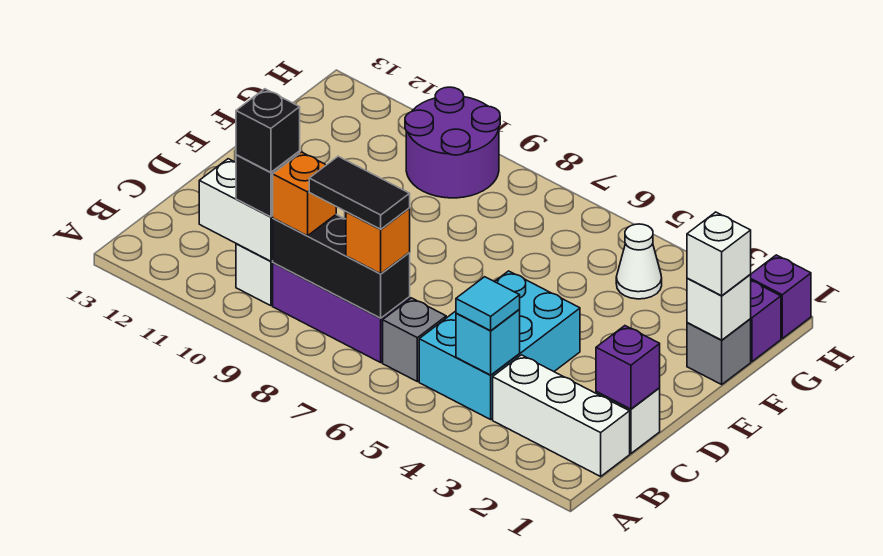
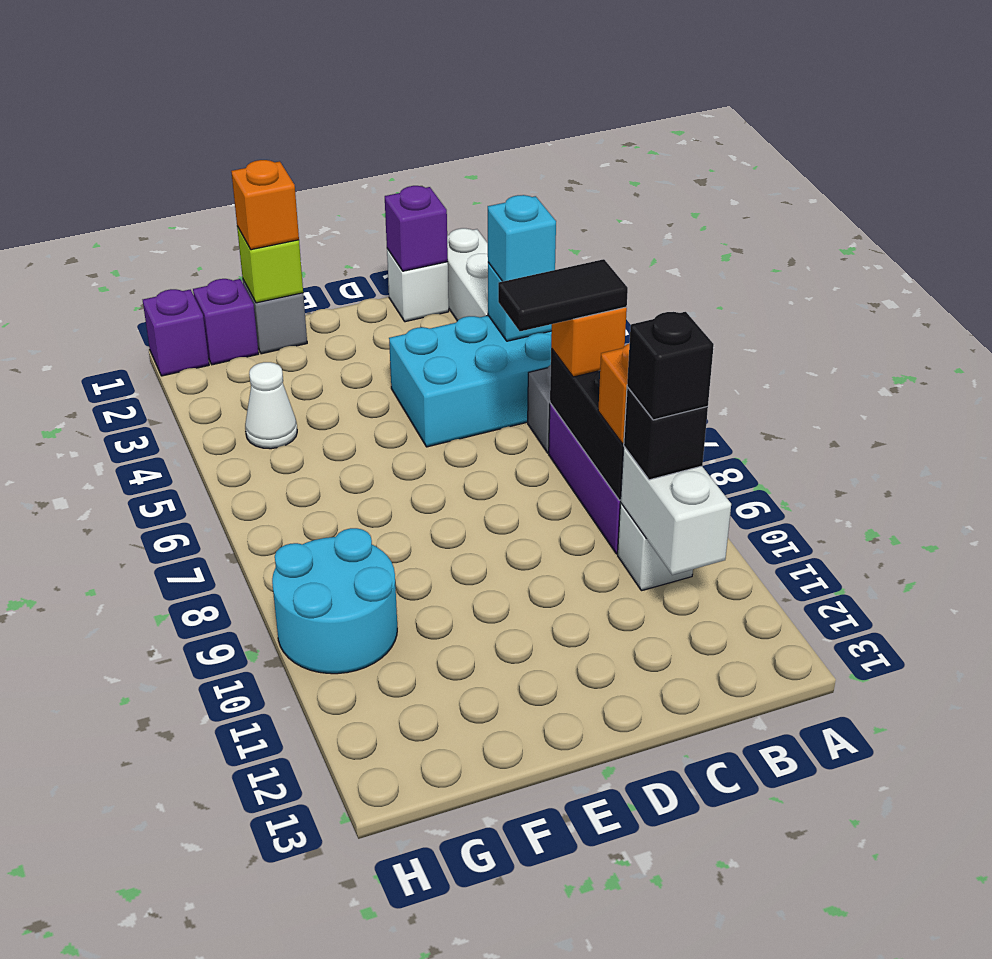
cyan tile B4 level 3 -> cyan brick B4 level 3
black tile B7:B8 level 4 -> black tile B7:C7 level 4
white brick F1 level 2 -> lime brick F1 level 2
white brick F1 level 3 -> orange brick F1 level 3
purple round brick G9:H10 level 1 -> cyan round brick G9:H10 level 1

